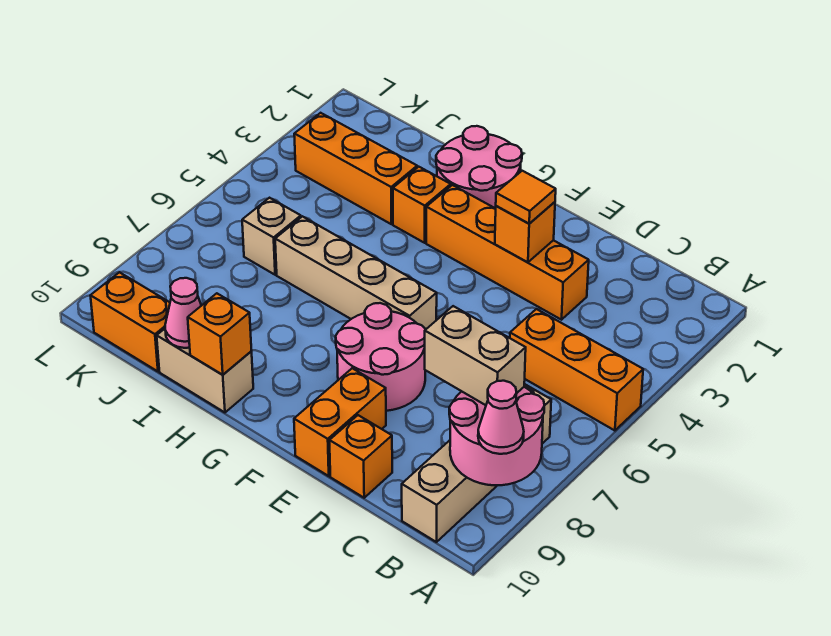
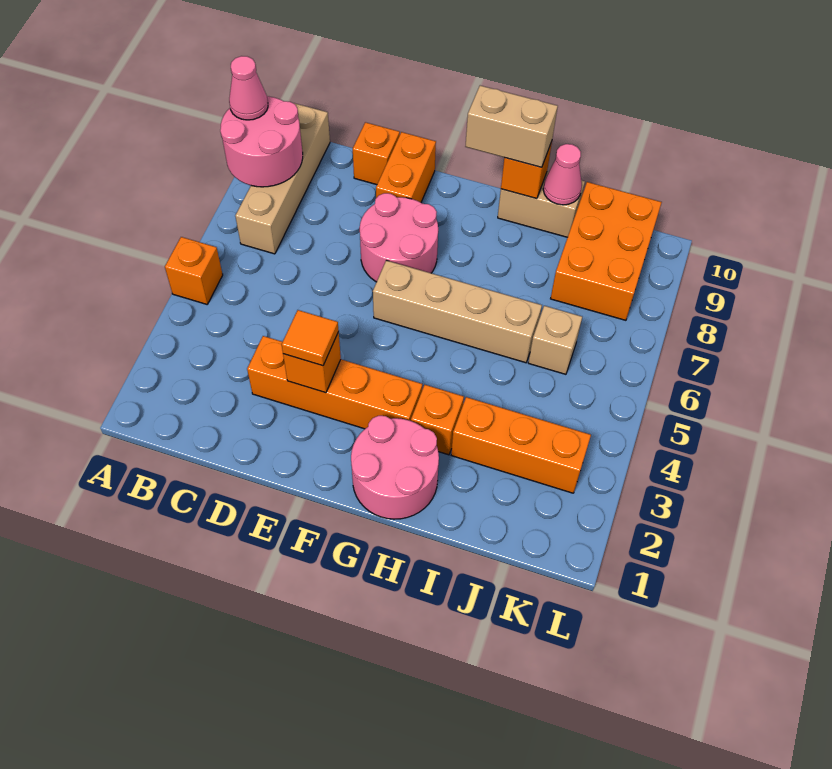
orange brick A5:C5 level 1 -> orange brick A5 level 1
tan brick B8:C8 level 3 -> tan brick G10:H10 level 3
orange brick J10:K10 level 1 -> orange brick J8:K10 level 1

